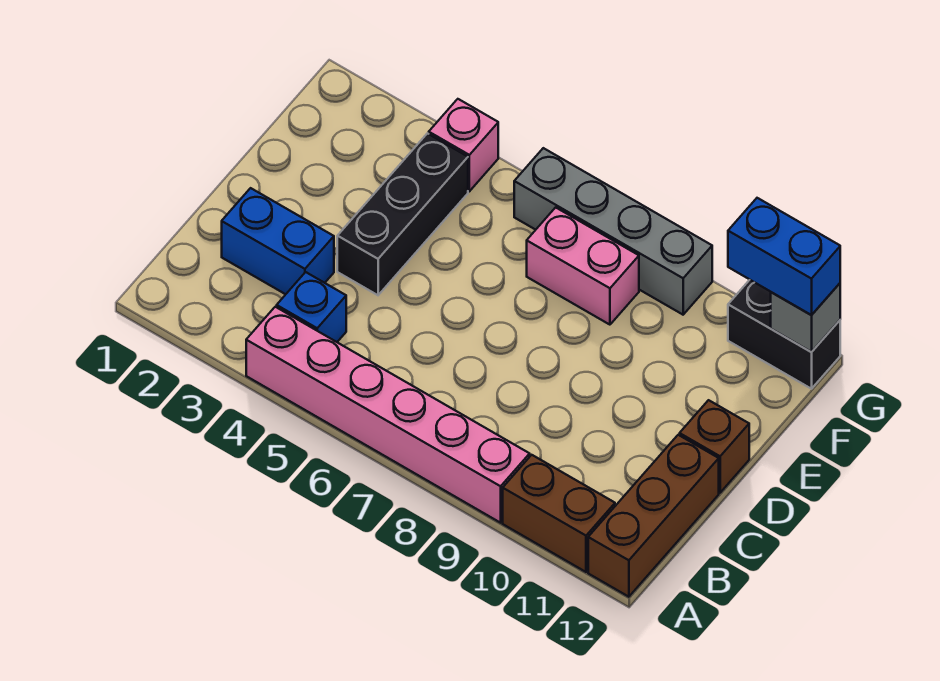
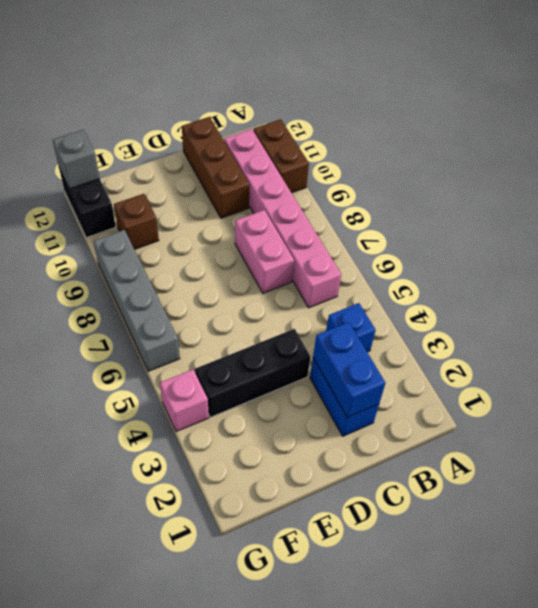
pink brick A4:A9 level 1 -> pink brick B6:B11 level 1
brown brick A12:C12 level 1 -> brown brick C10:C12 level 1
brown brick D12 level 1 -> brown brick F10 level 1
pink brick F7:F8 level 1 -> pink brick C7:C8 level 1
blue brick G11:G12 level 3 -> blue brick C2:C3 level 2

